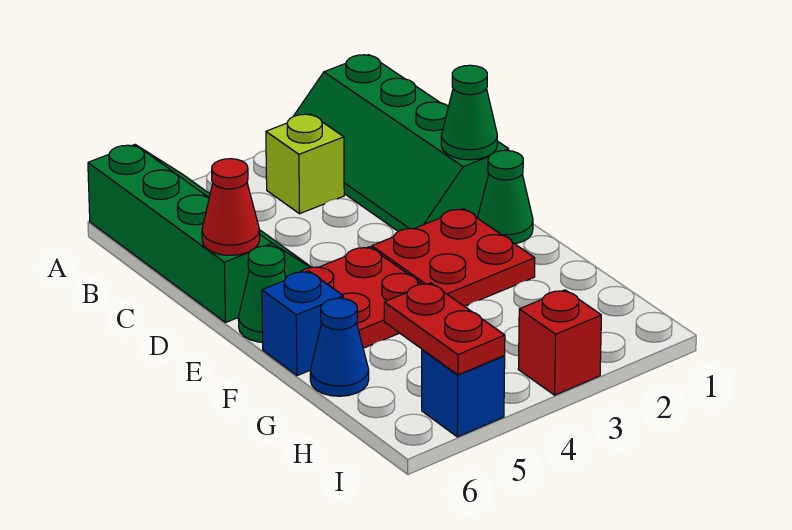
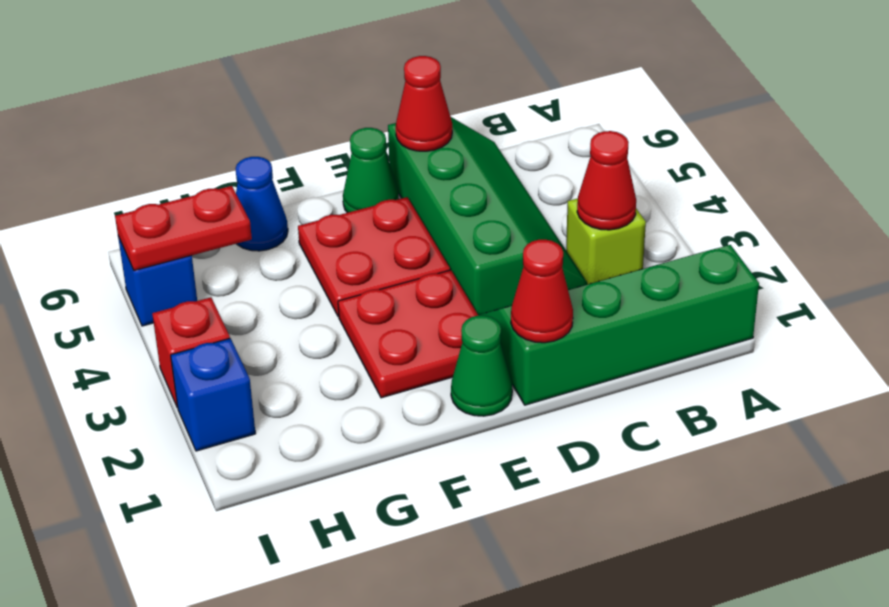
green slope A5:D6 level 1 top 6 -> green slope C3:D6 level 1 top D
none -> red cone B3 level 2
green cone D1 level 2 -> red cone D1 level 2
blue brick F6 level 1 -> blue brick I2 level 1

